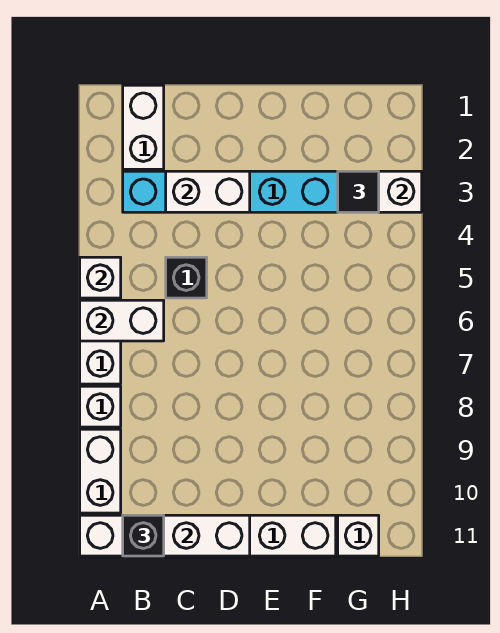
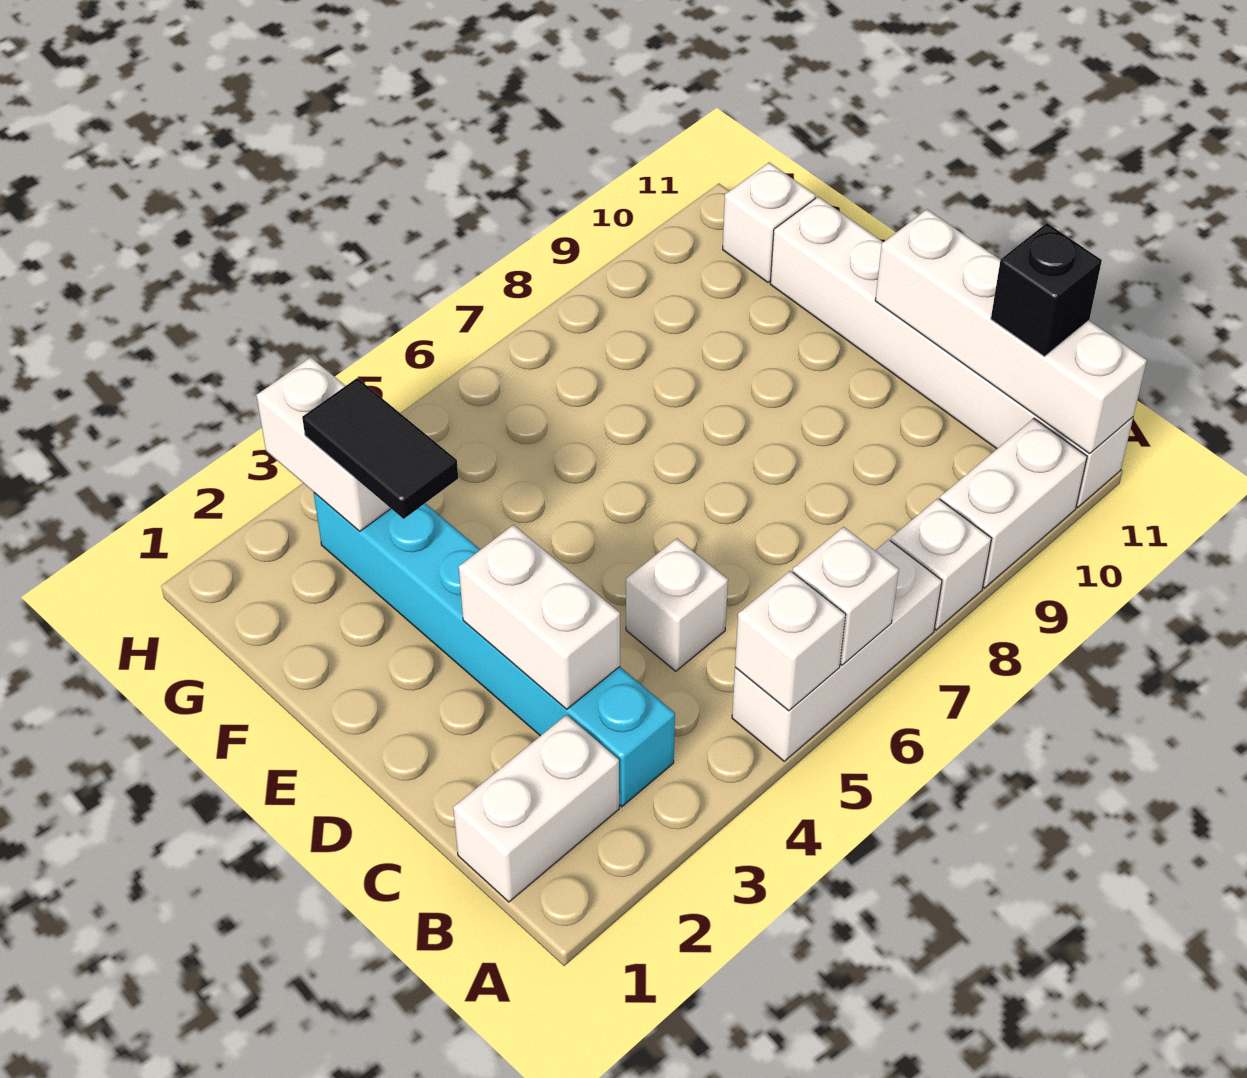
white brick A6:B6 level 2 -> white brick A6 level 2
black brick C5 level 1 -> white brick C5 level 1
black tile G3 level 3 -> black tile F3:G3 level 3

